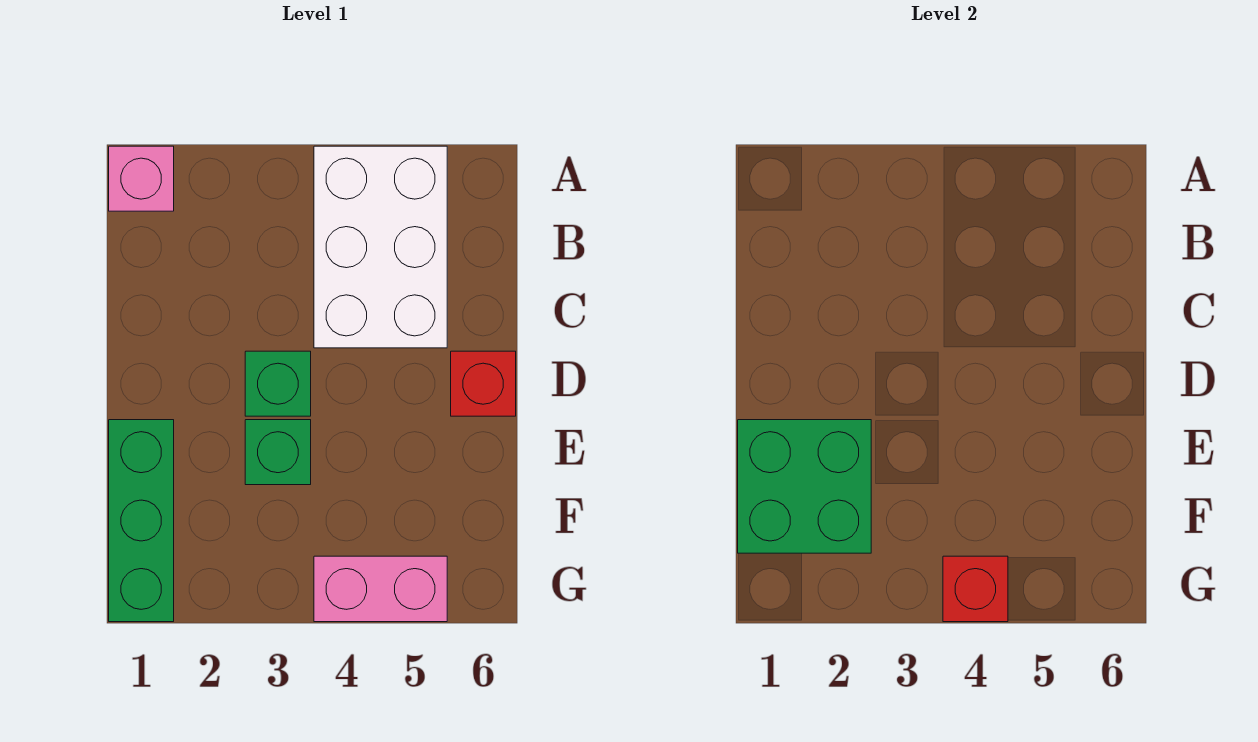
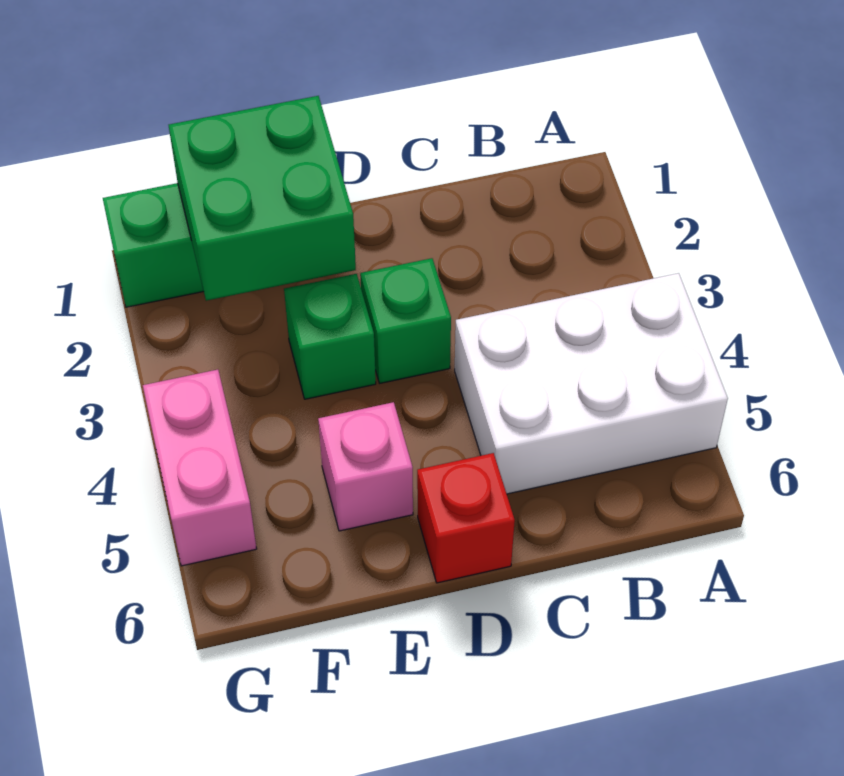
pink brick A1 level 1 -> pink brick E5 level 1
red brick G4 level 2 -> none

